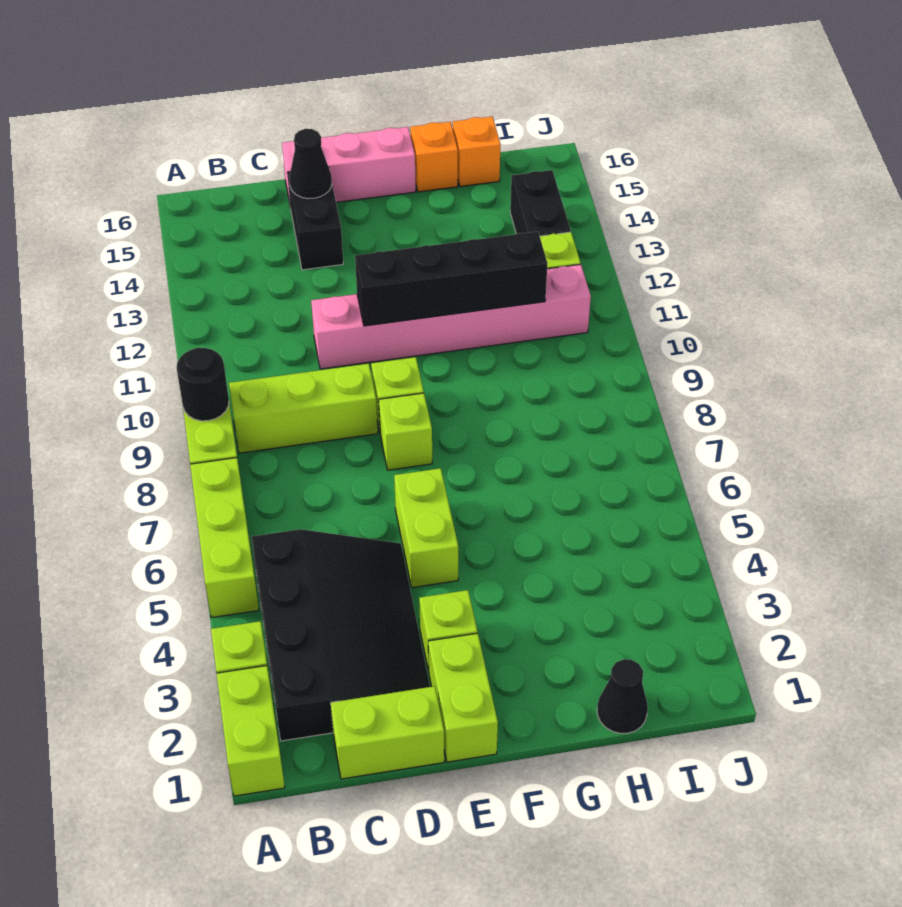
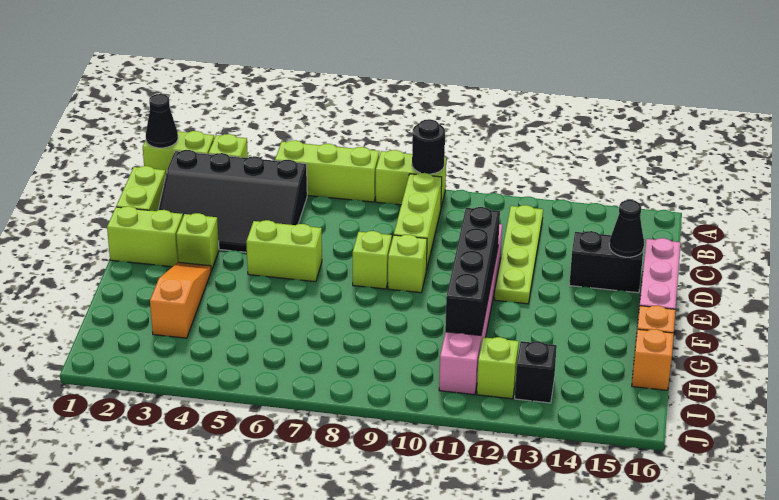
none -> lime plate B12:E12 level 1
none -> orange slope F3:H3 level 1 top H
black cone H1 level 1 -> black cone A1 level 2
black brick I13:I14 level 1 -> black brick I13 level 1

